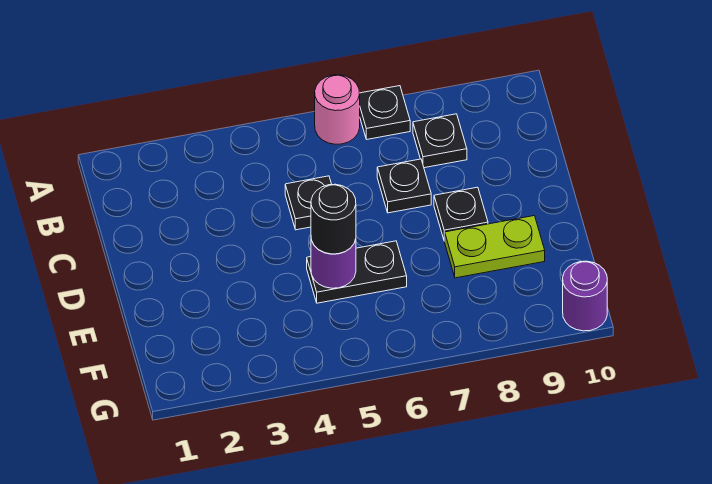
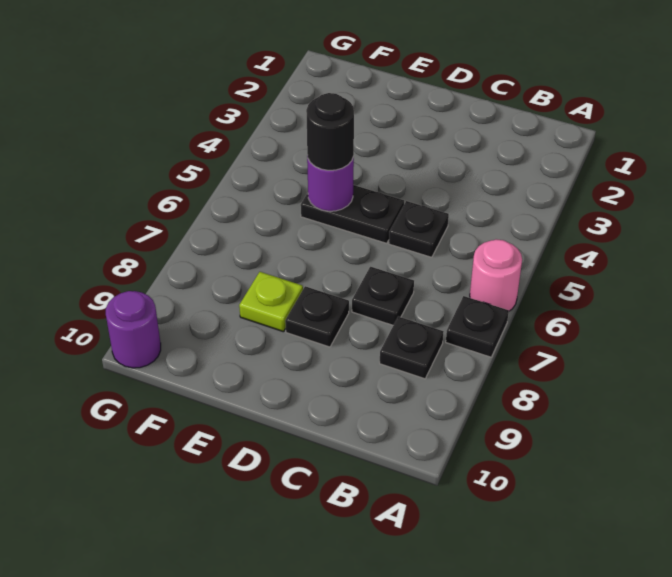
black plate E5:E6 level 1 -> black plate D5:E5 level 1
lime plate E8:E9 level 1 -> lime plate E8 level 1

